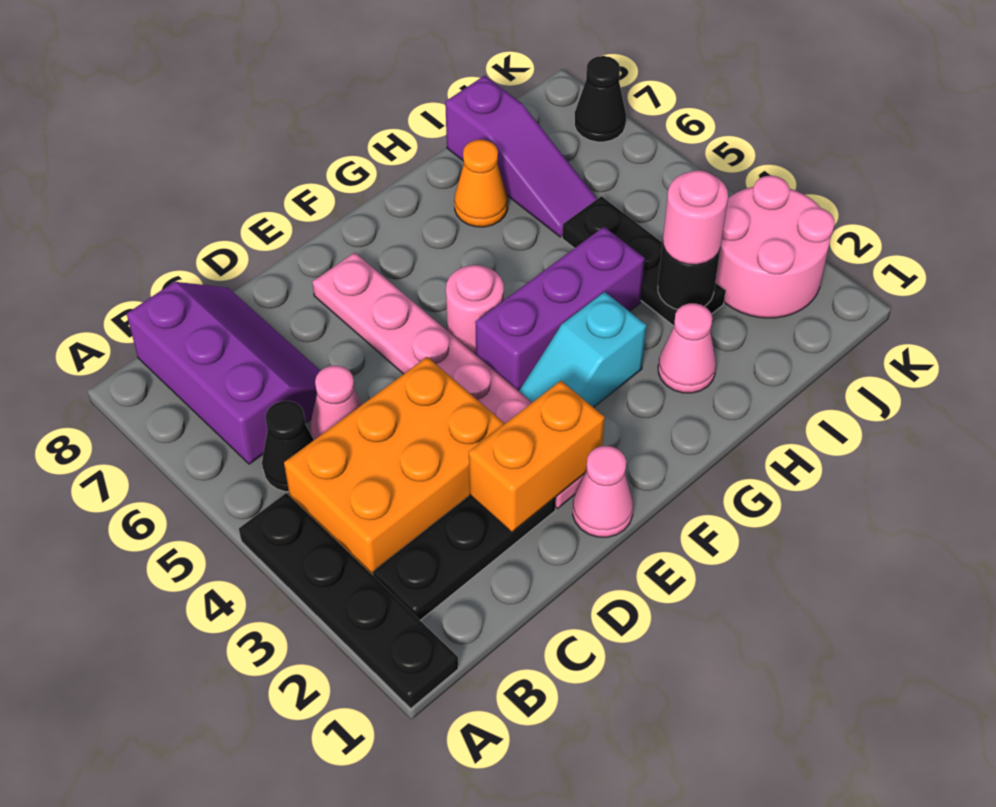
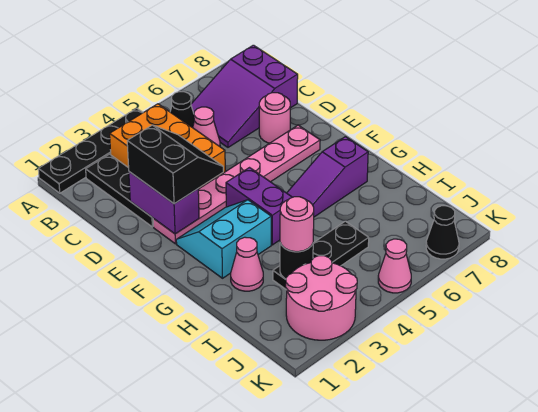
purple slope B6:C8 level 1 top B -> purple slope B6:C8 level 1 top 8
orange brick D2:E2 level 2 -> purple brick D2:E2 level 2
none -> black slope D2:E3 level 3 top 2
pink cone E1 level 1 -> pink cone K5 level 1
cyan slope F3:G3 level 1 top G -> cyan slope F2:G3 level 1 top G
purple brick F4:H4 level 1 -> purple brick F4:G4 level 1
pink round brick F5 level 1 -> pink round brick D7 level 1
orange cone H7 level 1 -> none
purple slope I6:I8 level 1 top 8 -> purple slope G5:G7 level 1 top 7

